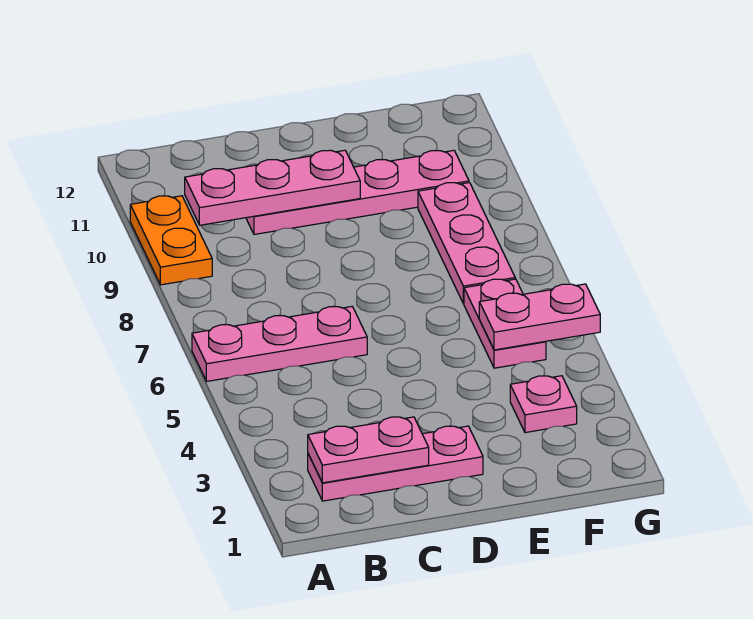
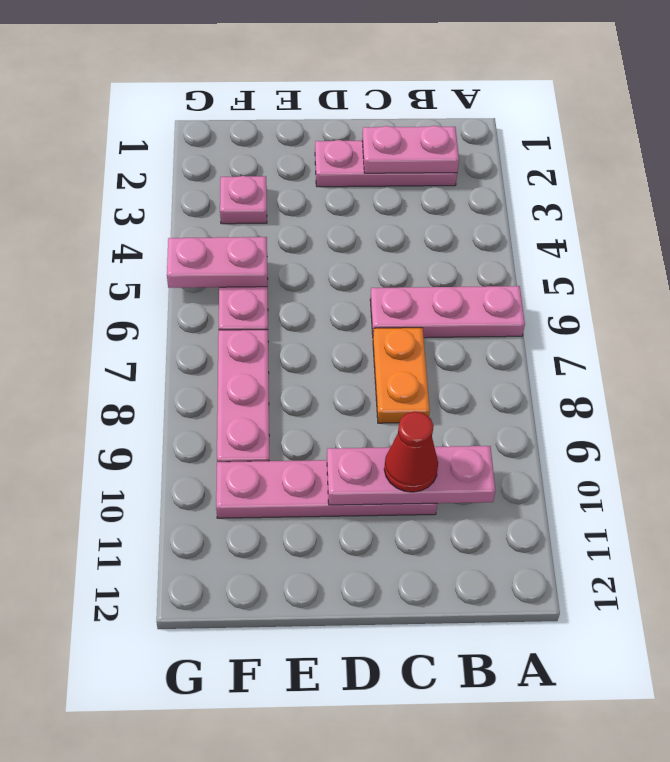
orange plate A9:A10 level 1 -> orange plate C7:C8 level 1
none -> red cone C10 level 3

